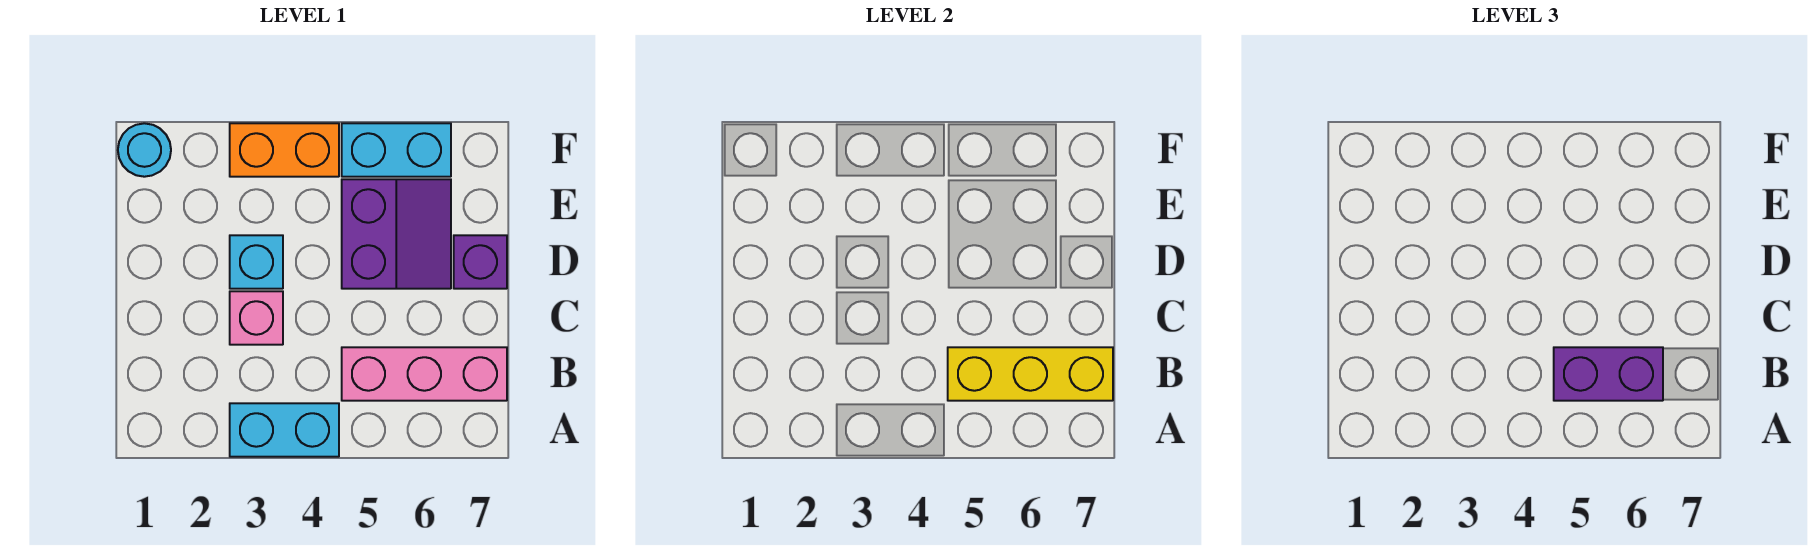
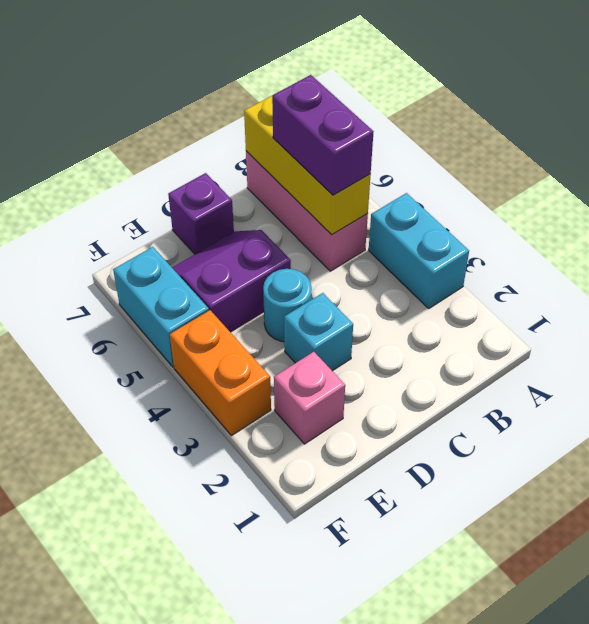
pink brick C3 level 1 -> pink brick E2 level 1
cyan round brick F1 level 1 -> cyan round brick D4 level 1

